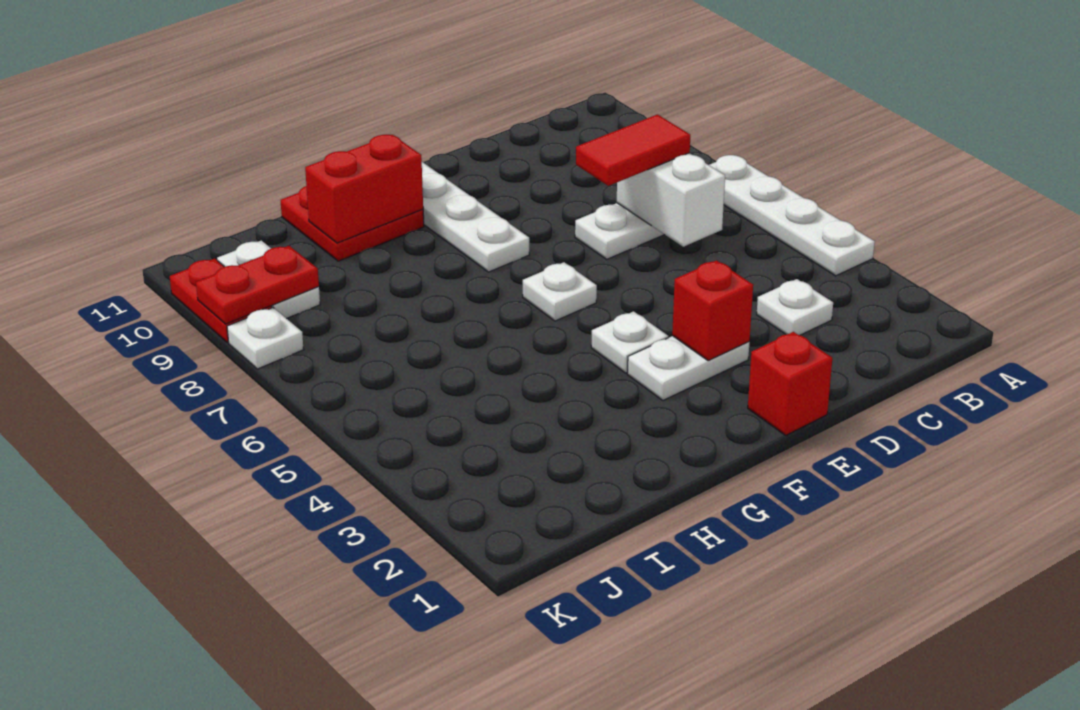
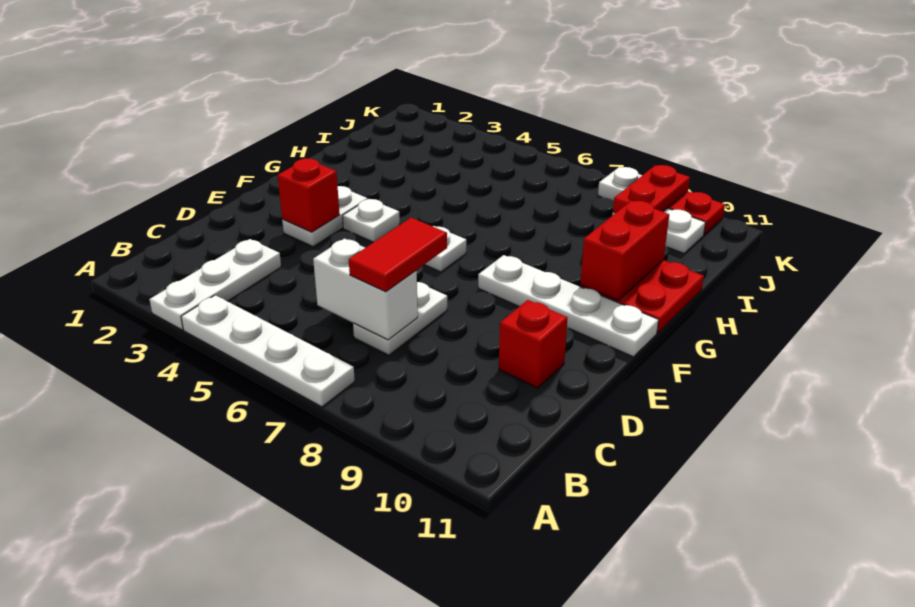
white plate C3 level 1 -> white plate A3:C3 level 1
red brick E1 level 1 -> red brick D10 level 1

